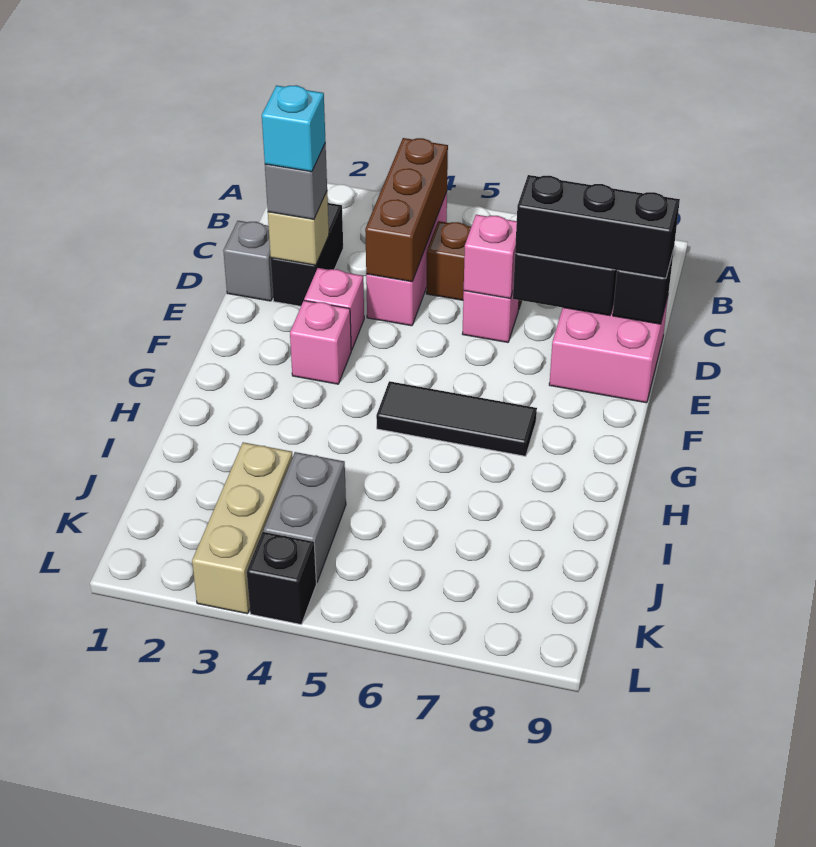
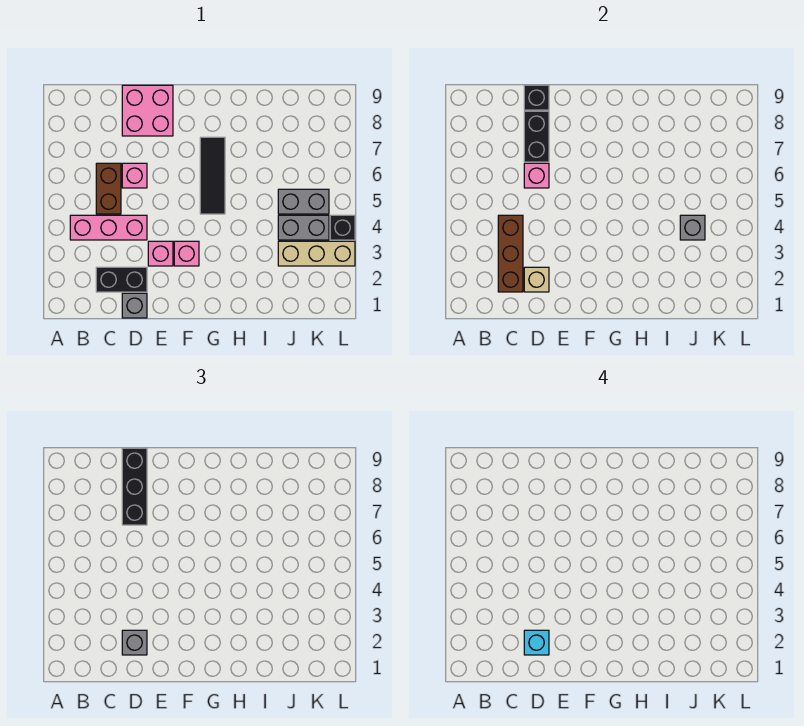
brown brick B4:D4 level 2 -> brown brick C2:C4 level 2
none -> grey brick J4 level 2
none -> grey brick J5:K5 level 1

